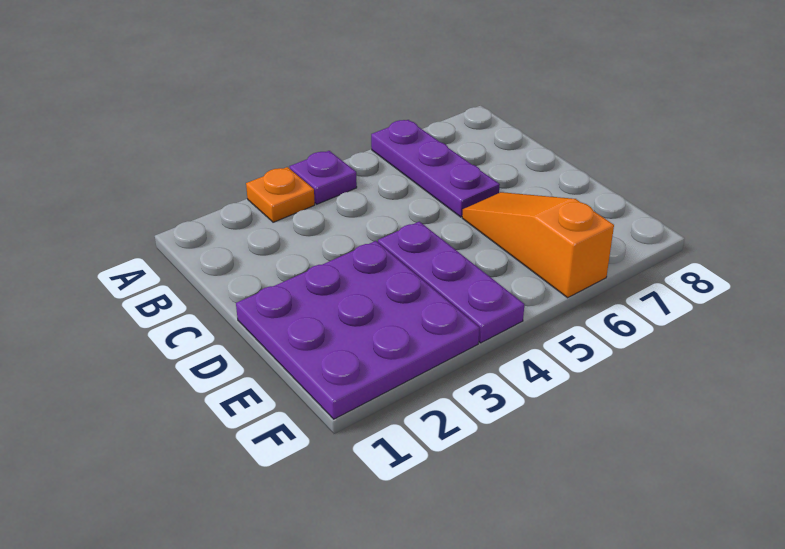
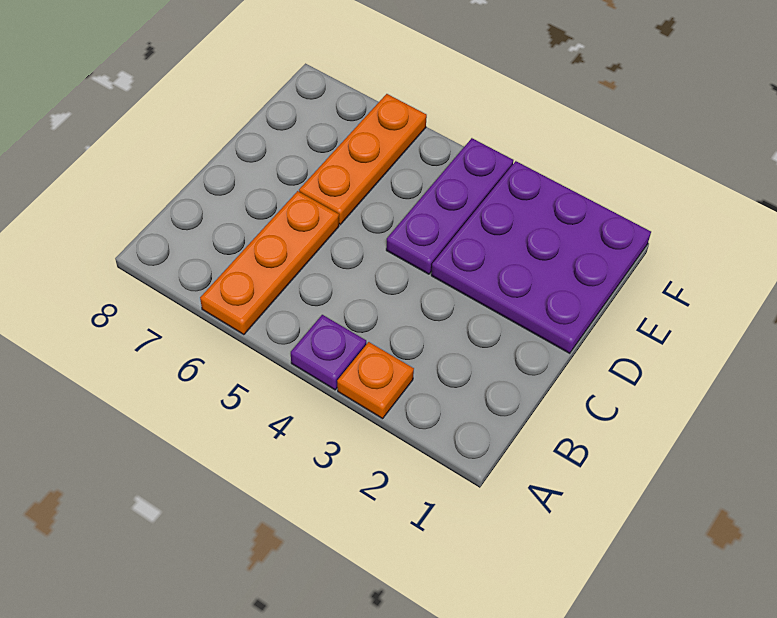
purple plate A6:C6 level 1 -> orange plate A6:C6 level 1
orange slope D6:F6 level 1 top F -> orange plate D6:F6 level 1

